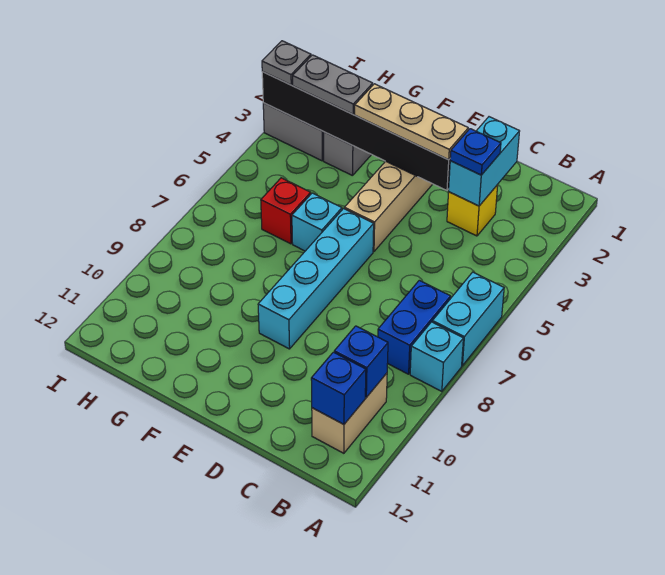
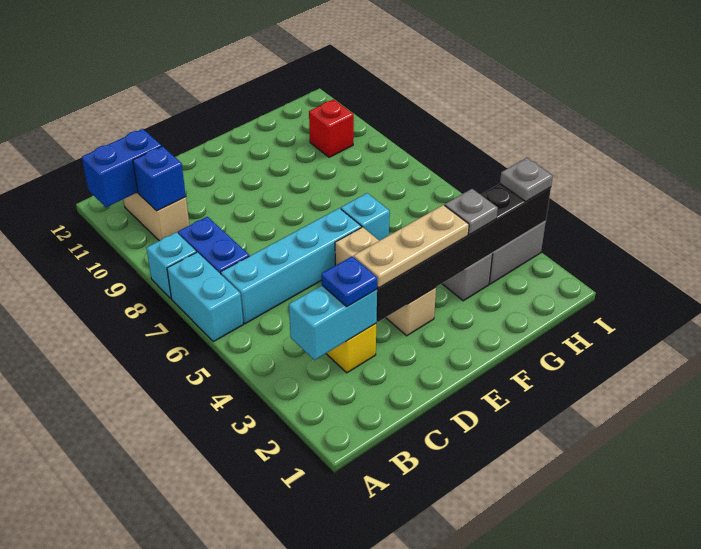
blue brick B11 level 2 -> blue brick A11:B11 level 2
cyan brick C2:C3 level 2 -> cyan brick B3:C3 level 2
cyan brick E6:E9 level 1 -> cyan brick B6:E6 level 1
grey plate G3:H3 level 3 -> grey plate G3 level 3
red brick G6 level 1 -> red brick H10 level 1

